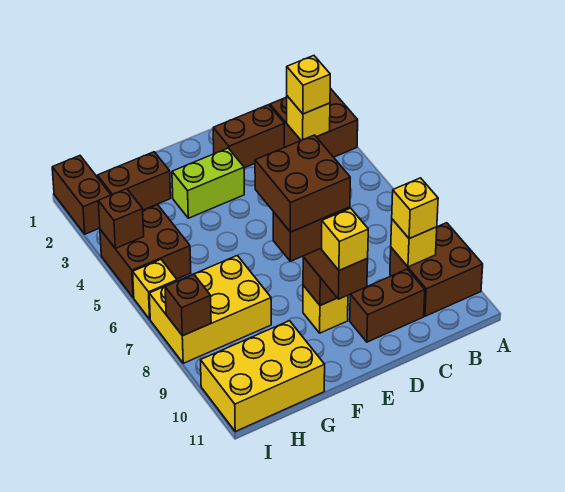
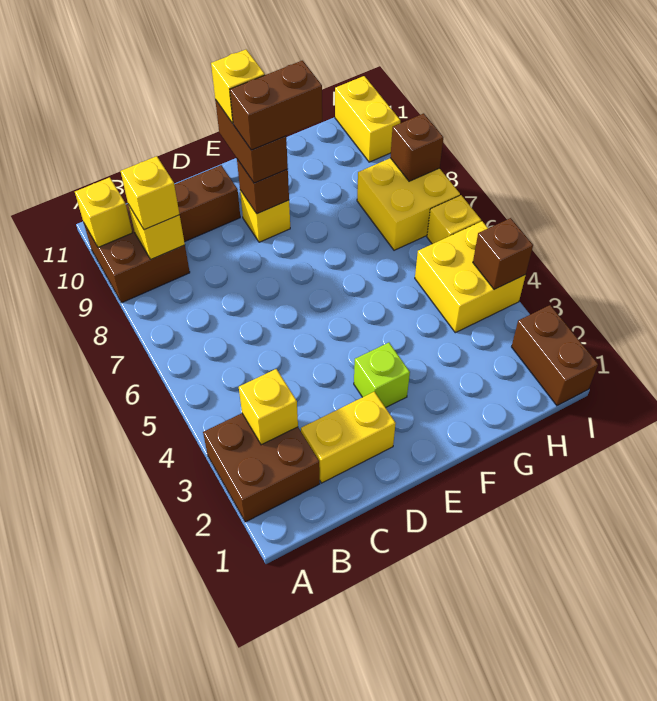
yellow brick B3 level 3 -> yellow brick A10 level 2
brown brick C2:D2 level 1 -> yellow brick C2:D2 level 1
lime brick E3:F3 level 1 -> lime brick E3 level 1
brown brick E8:F9 level 5 -> none
brown brick G2:H2 level 1 -> none
yellow brick G7:I8 level 1 -> yellow brick H7:I8 level 1
yellow brick G10:I11 level 1 -> yellow brick I10:I11 level 1
brown brick H4:I5 level 1 -> yellow brick H4:I5 level 1

